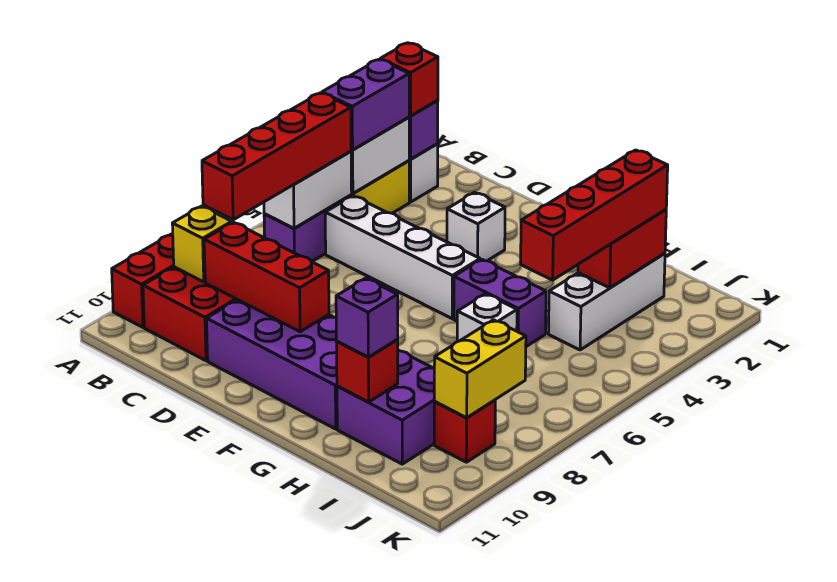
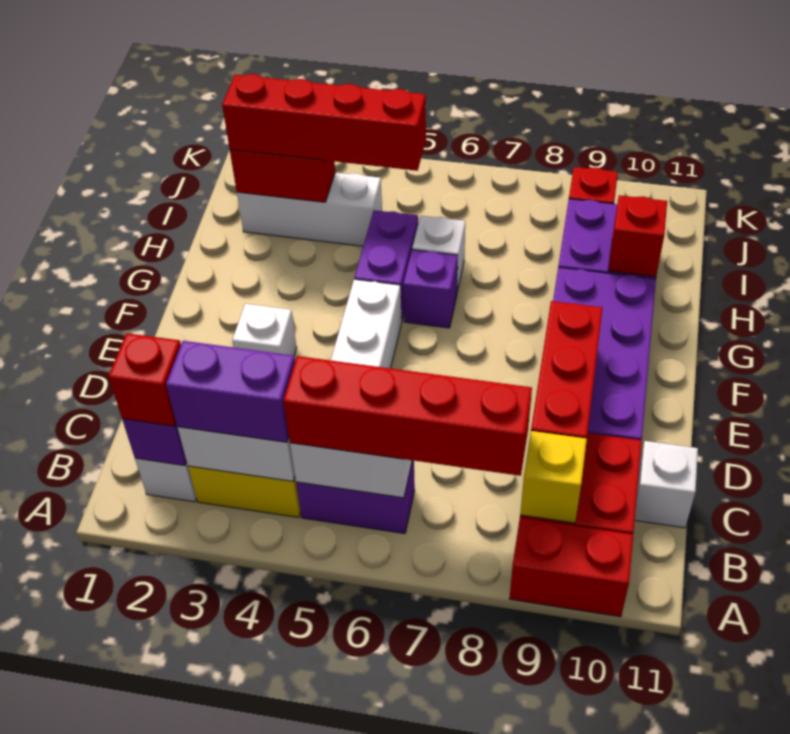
none -> white brick C11 level 1
purple brick H10 level 3 -> purple brick G6 level 1
yellow brick J8:J9 level 2 -> none

